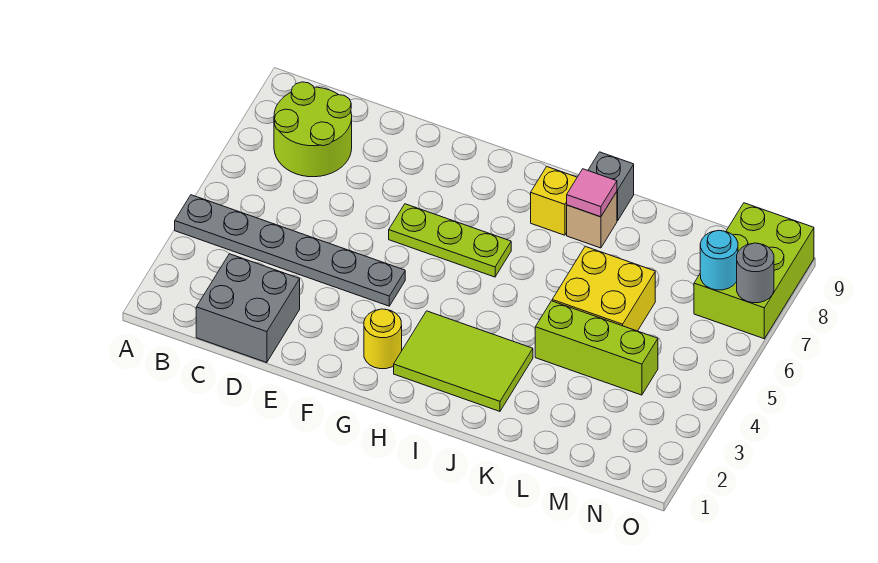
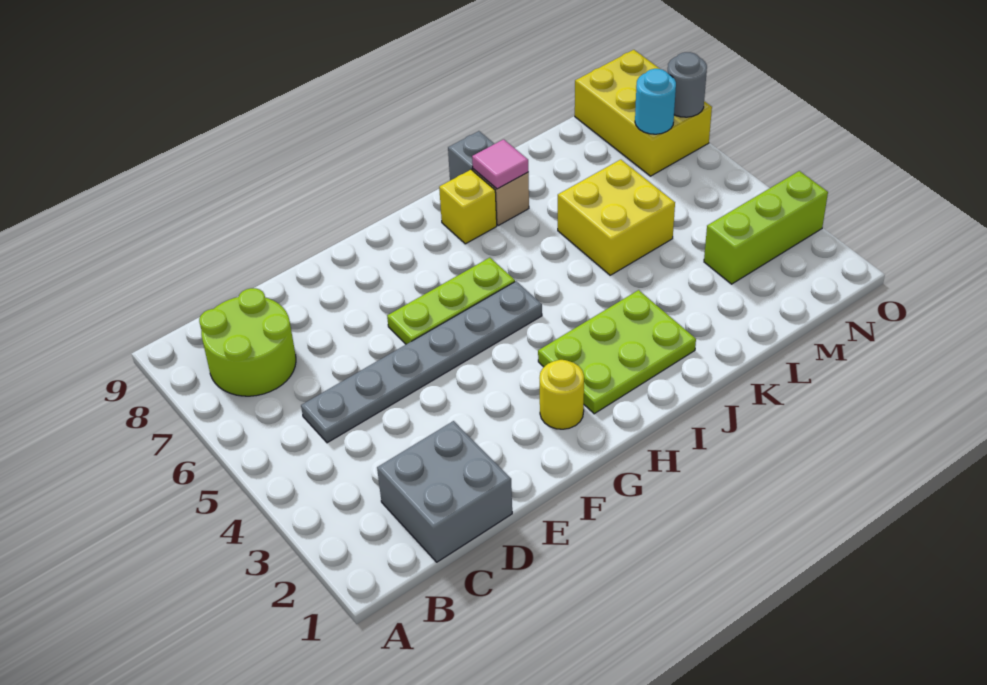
grey plate A4:F4 level 1 -> grey plate C5:H5 level 1
lime tile H2:J3 level 1 -> lime plate H2:J3 level 1
lime brick K4:M4 level 1 -> lime brick M3:O3 level 1
lime brick N7:O9 level 1 -> yellow brick N7:O9 level 1

